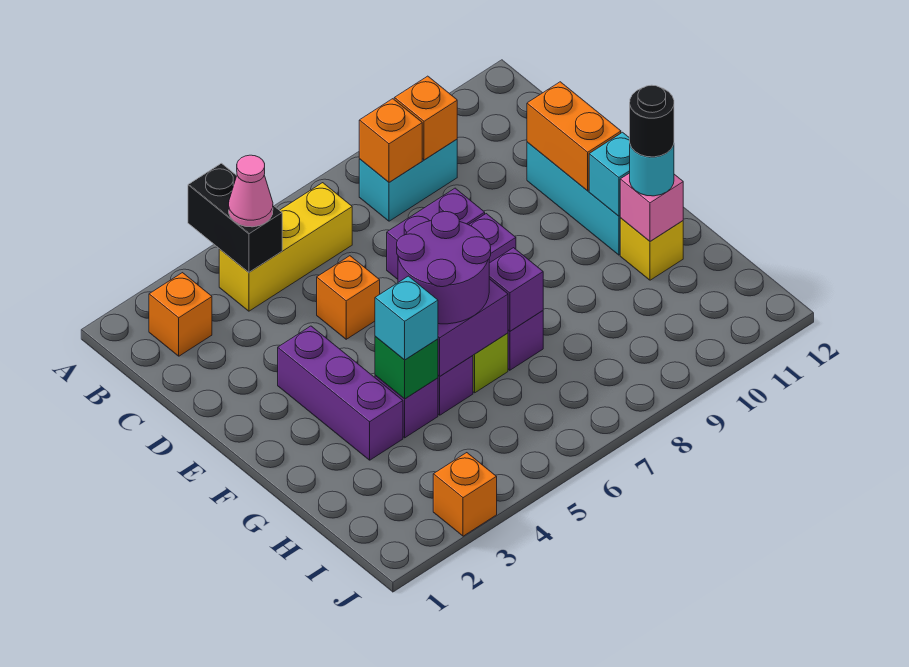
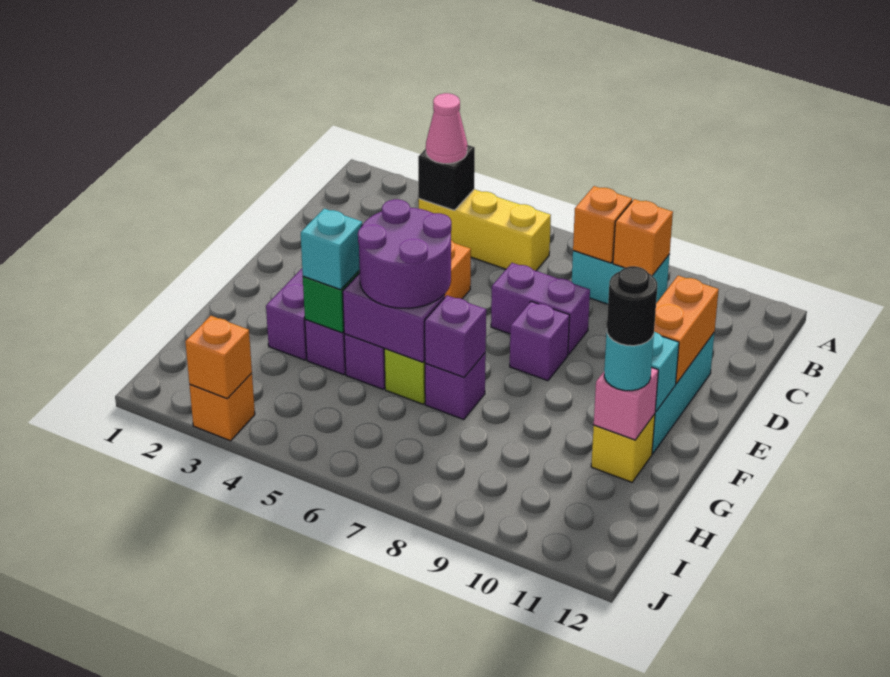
black brick A4:B4 level 2 -> black brick B4 level 2
orange brick B2 level 1 -> orange brick J3 level 2

